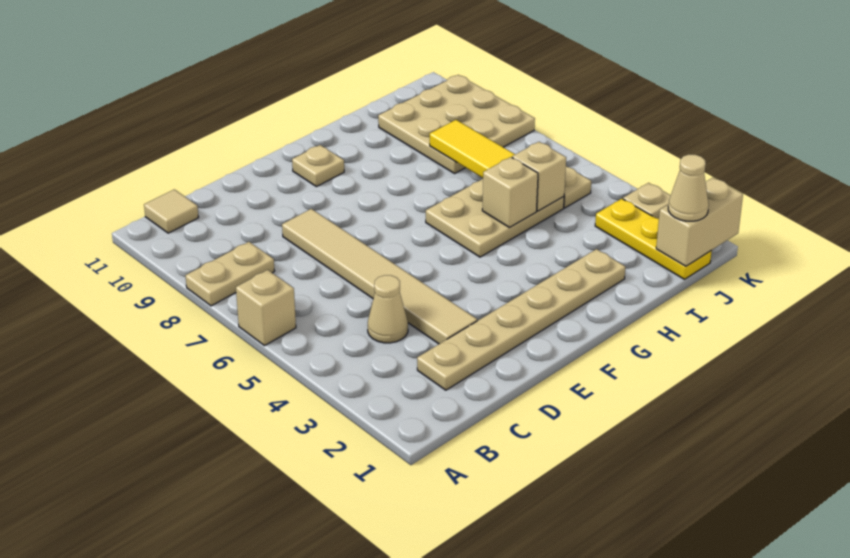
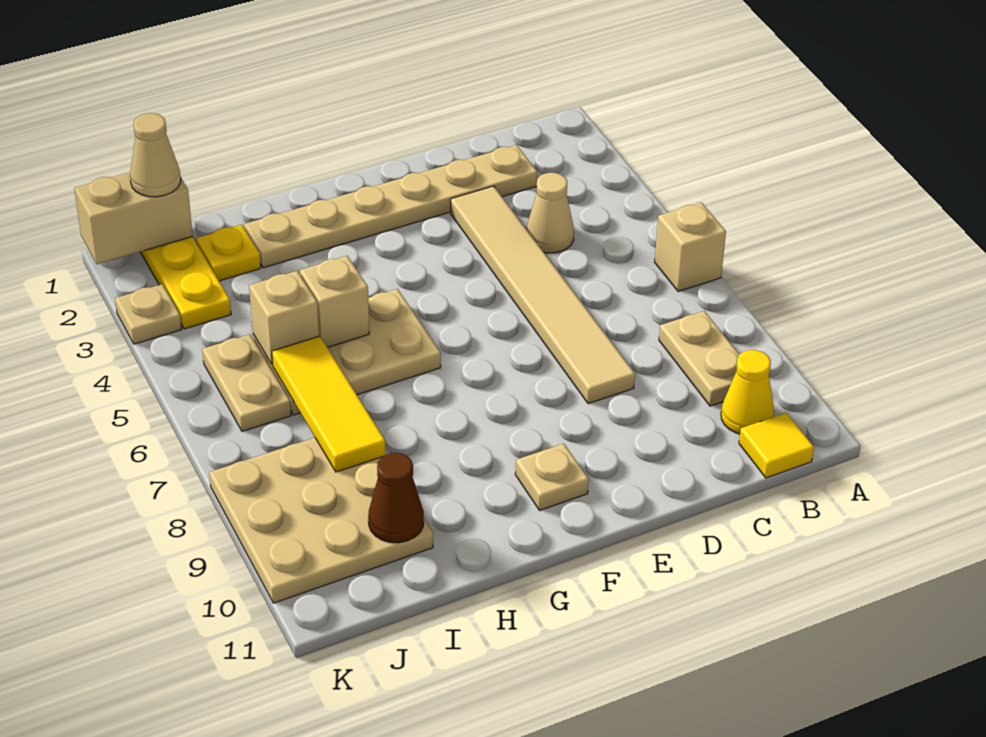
tan plate A8:B8 level 1 -> tan plate B8:B9 level 1
none -> yellow cone B10 level 1
tan tile B11 level 1 -> yellow tile B11 level 1
none -> yellow plate I2 level 1
none -> brown cone I10 level 2

